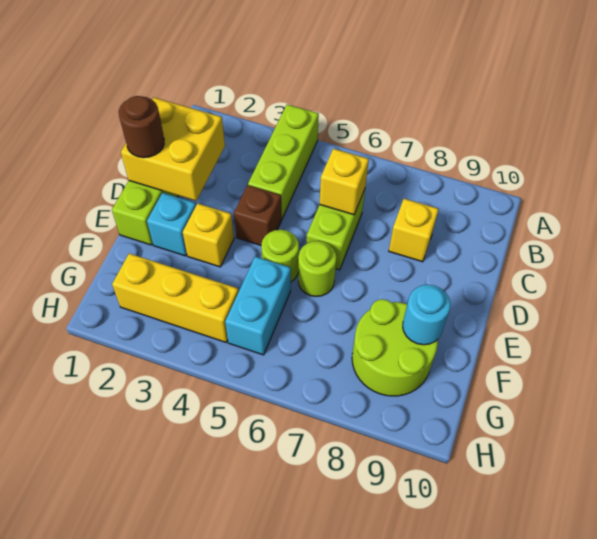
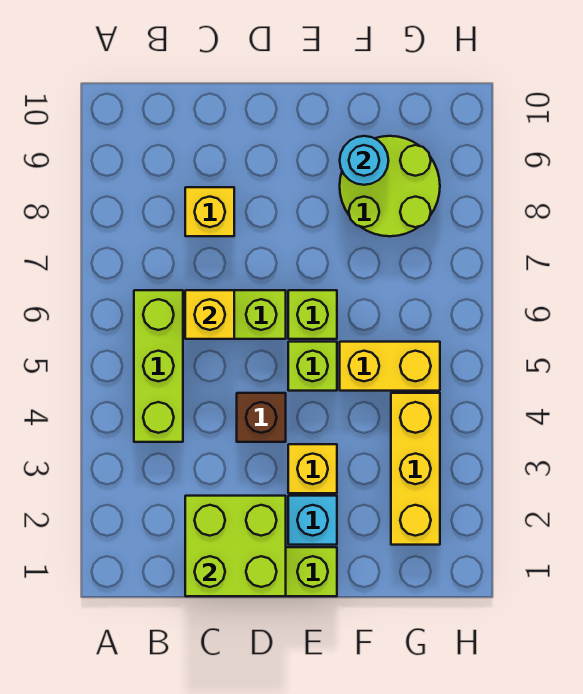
lime brick A4:C4 level 1 -> lime brick B4:B6 level 1
yellow brick C1:D2 level 2 -> lime brick C1:D2 level 2
brown round brick D1 level 3 -> none
lime round brick E5 level 1 -> lime brick E5 level 1
lime round brick E6 level 1 -> lime brick E6 level 1
cyan brick F5:G5 level 1 -> yellow brick F5:G5 level 1

